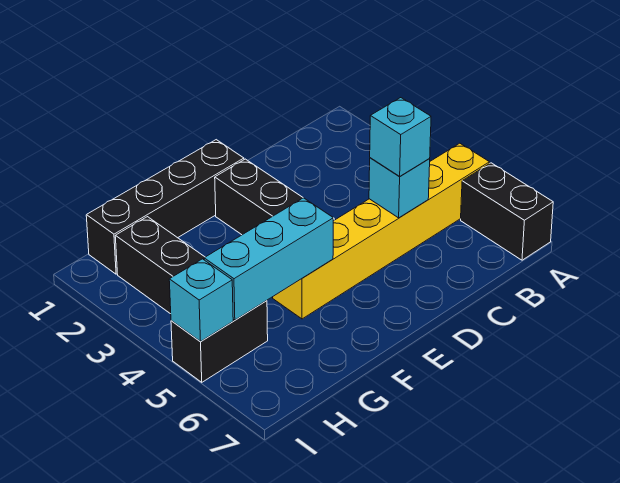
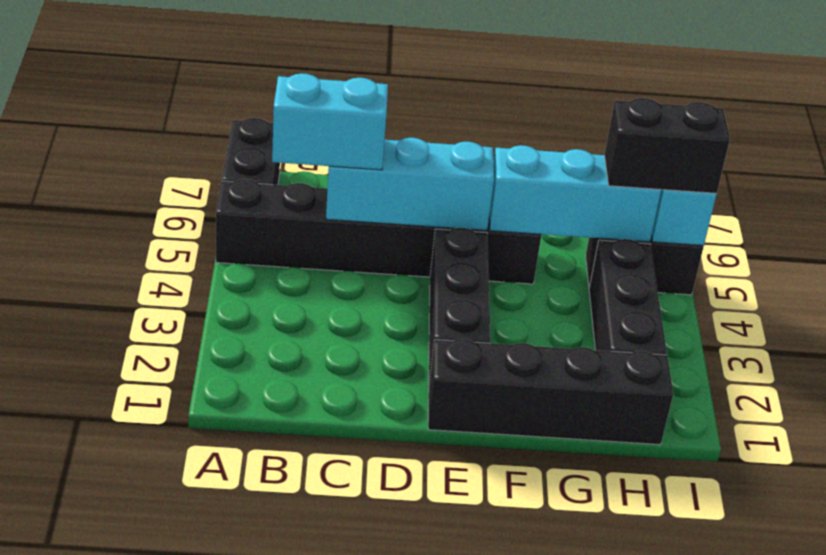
yellow brick A5:F5 level 1 -> black brick A5:F5 level 1
cyan brick C5 level 2 -> cyan brick C5:E5 level 2
cyan brick C5 level 3 -> cyan brick B5:C5 level 3
none -> black brick H5:I5 level 3

